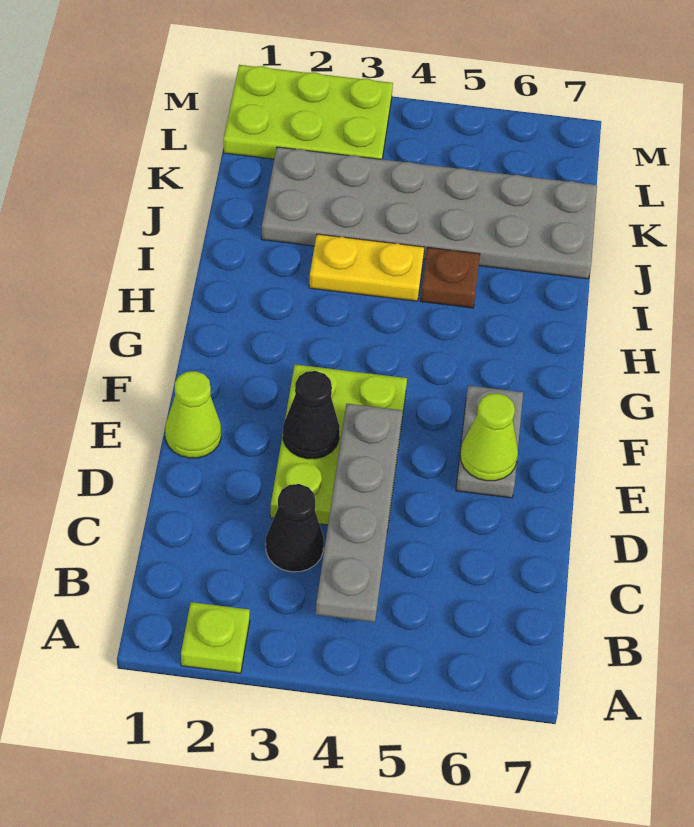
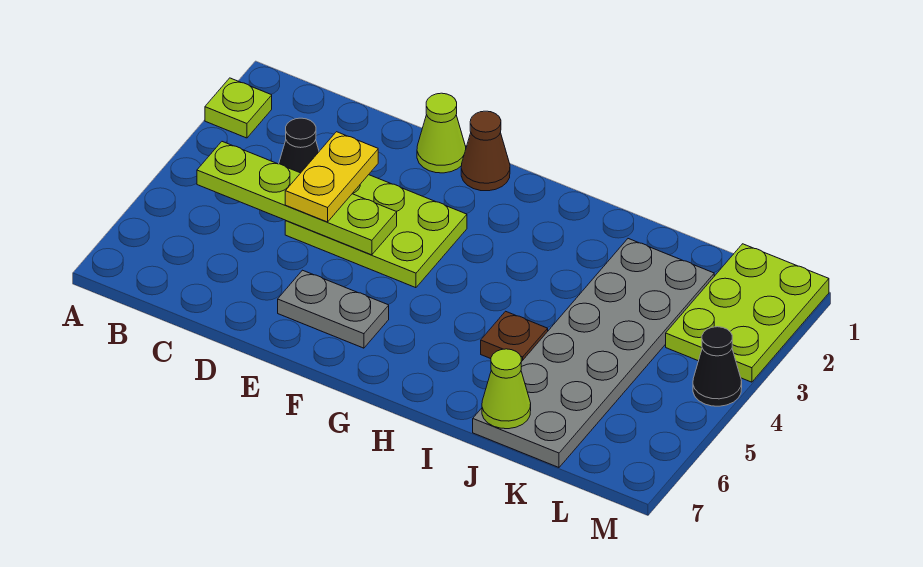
grey plate B4:E4 level 2 -> lime plate B4:E4 level 2
black cone E3 level 2 -> black cone M4 level 1
lime cone E6 level 2 -> lime cone J7 level 2
none -> brown cone F1 level 1
yellow plate I3:I4 level 1 -> yellow plate D3:D4 level 3

